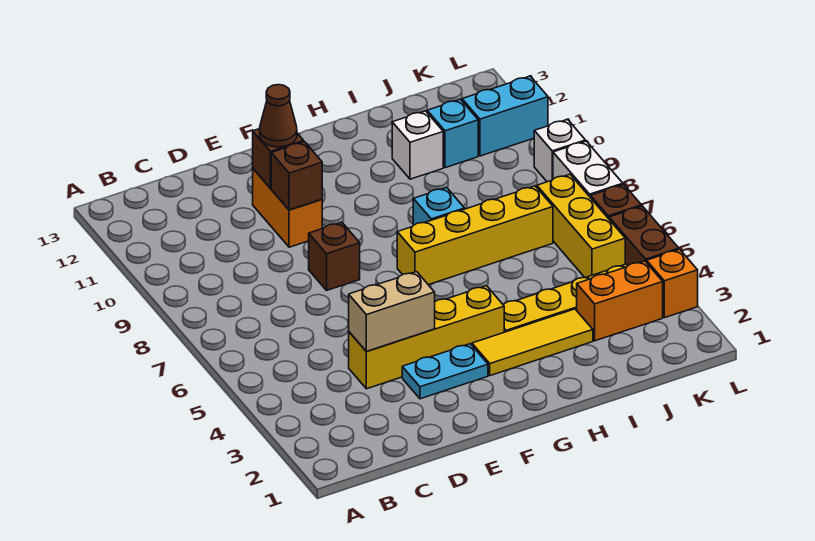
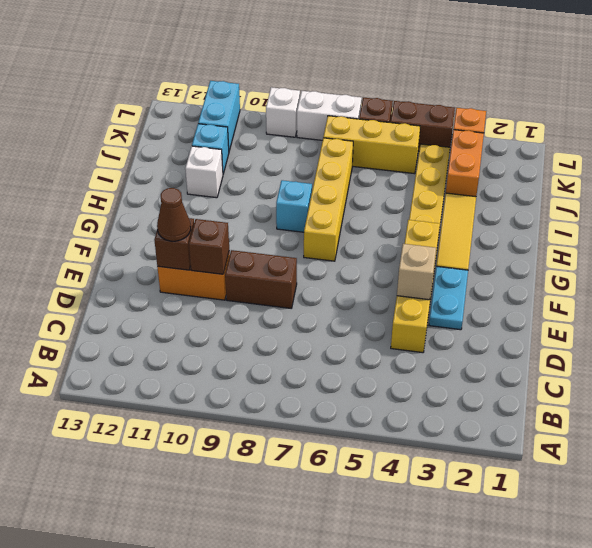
tan brick D4:E4 level 2 -> tan brick E4 level 2
brown brick E8 level 1 -> brown brick E8:E9 level 1

